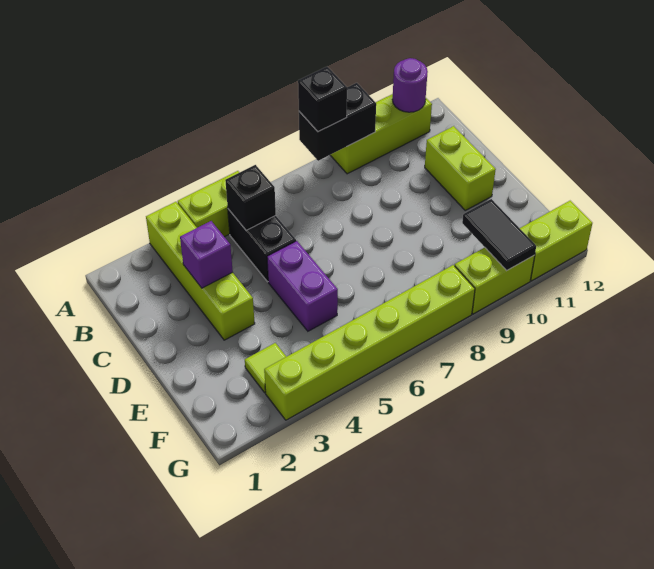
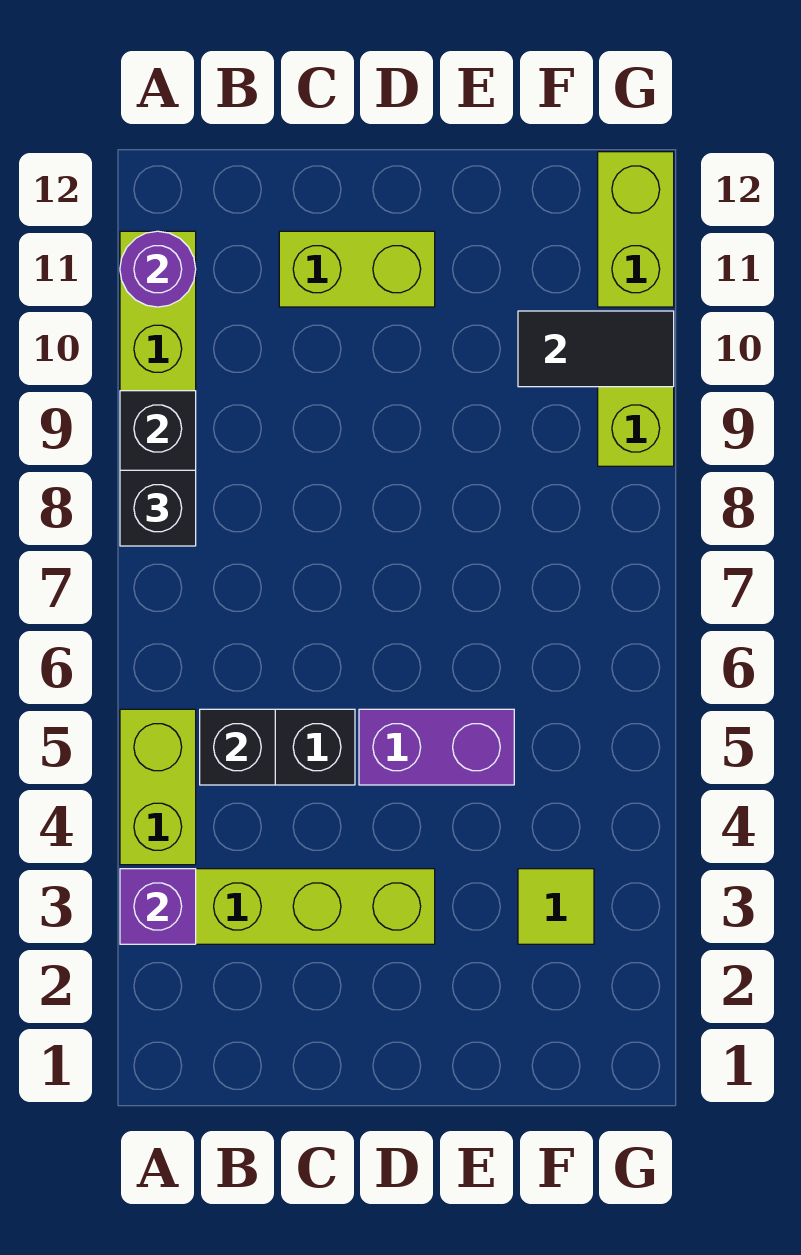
purple brick C3 level 2 -> purple brick A3 level 2
lime brick G3:G8 level 1 -> none

